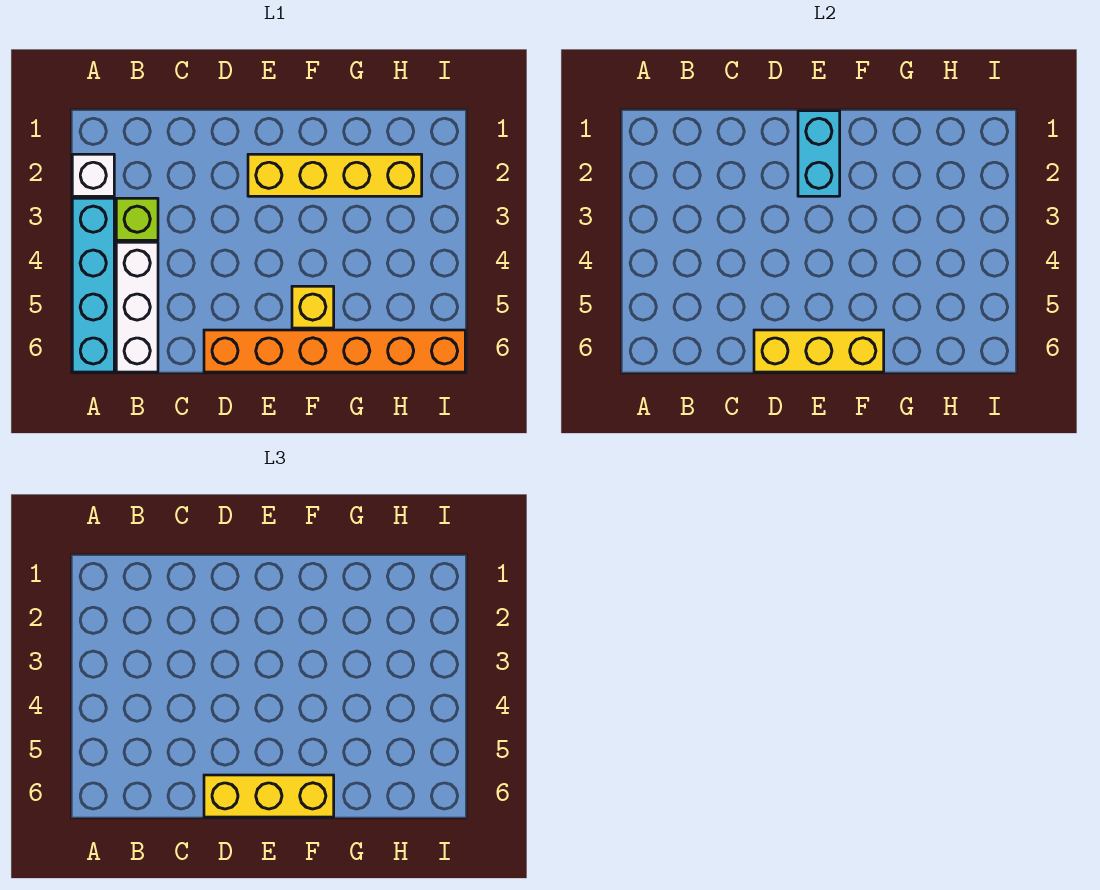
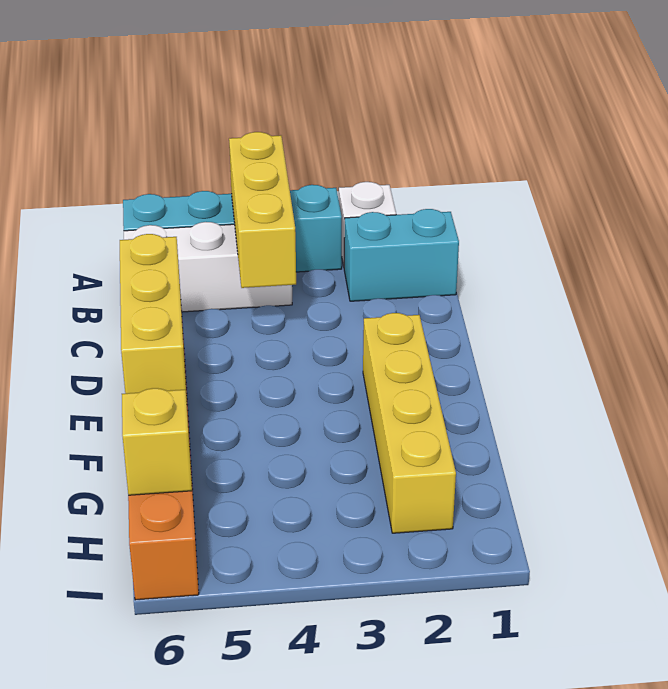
lime brick B3 level 1 -> none
yellow brick D6:F6 level 3 -> yellow brick A4:C4 level 2
cyan brick E1:E2 level 2 -> cyan brick B1:B2 level 1
yellow brick F5 level 1 -> yellow brick H6 level 2

